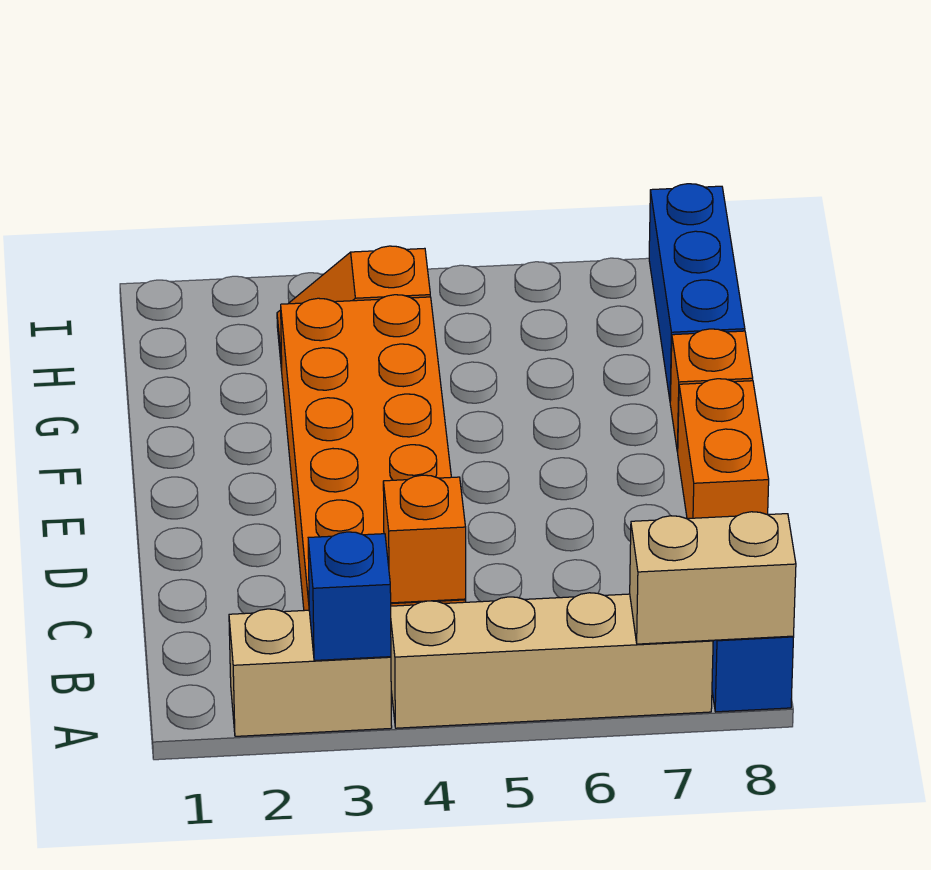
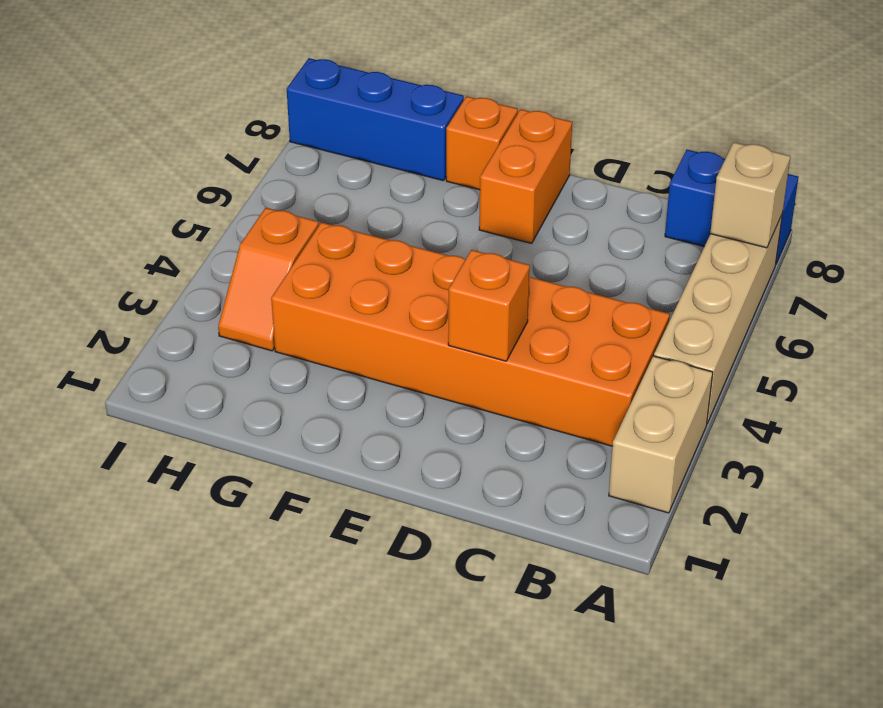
blue brick A3 level 2 -> none
tan brick A7:A8 level 2 -> tan brick A7 level 2
orange brick B4 level 2 -> orange brick D3 level 2
orange brick D8:E8 level 1 -> orange brick E7:E8 level 1

